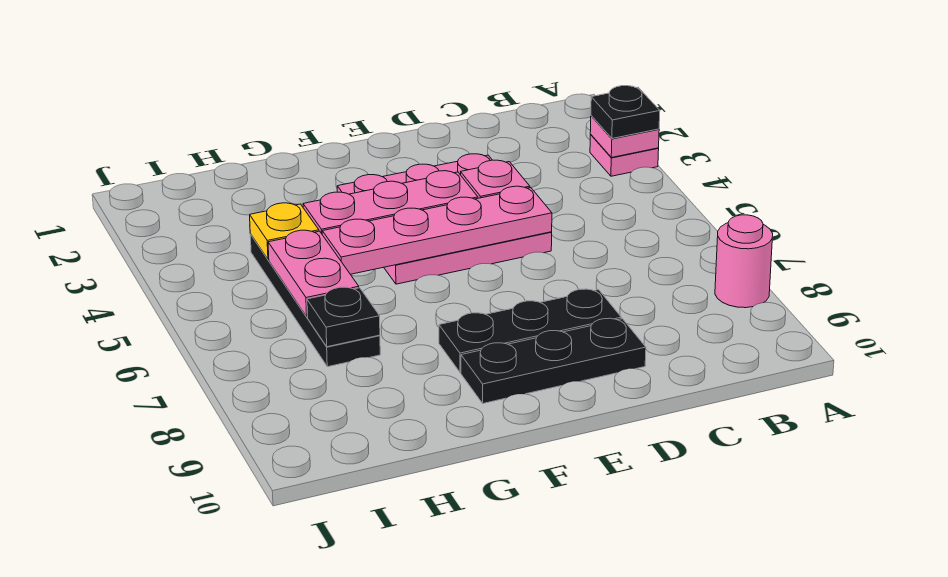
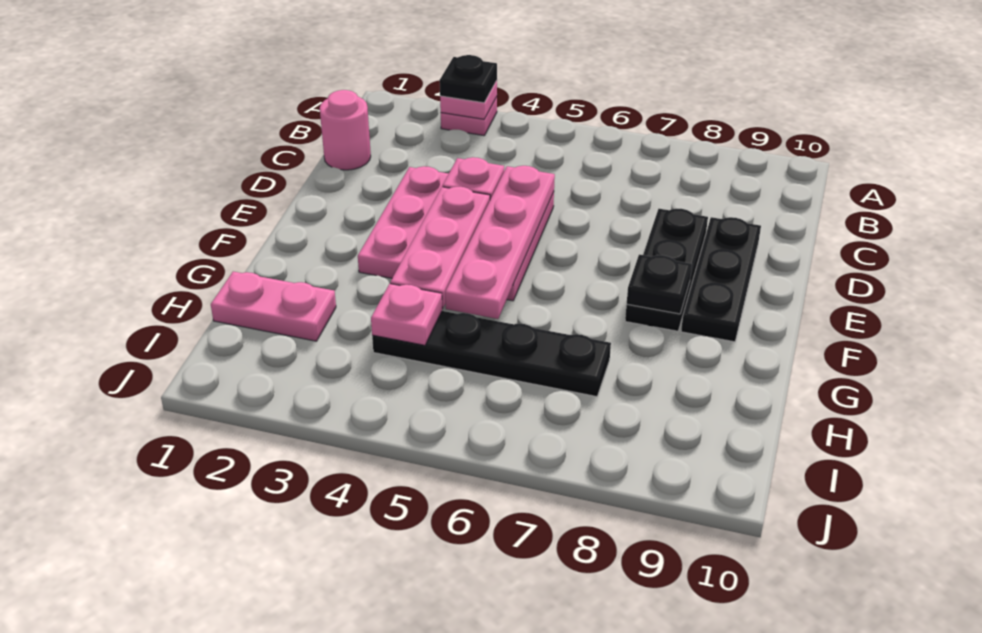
pink round brick A8 level 1 -> pink round brick C1 level 1
yellow plate H4 level 2 -> pink plate H4 level 2
pink plate H5:H6 level 2 -> pink plate H1:H2 level 1
black plate H7 level 2 -> black plate F8 level 2

